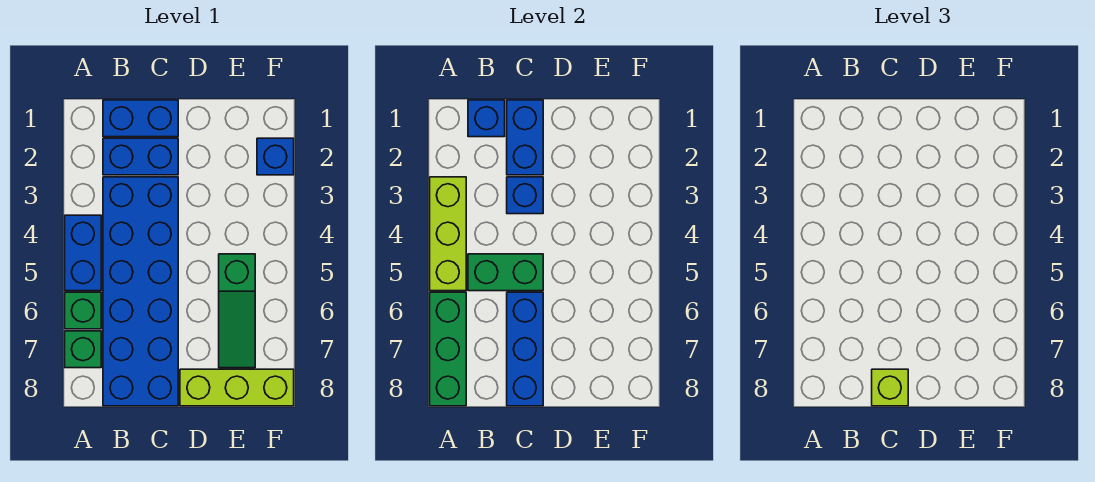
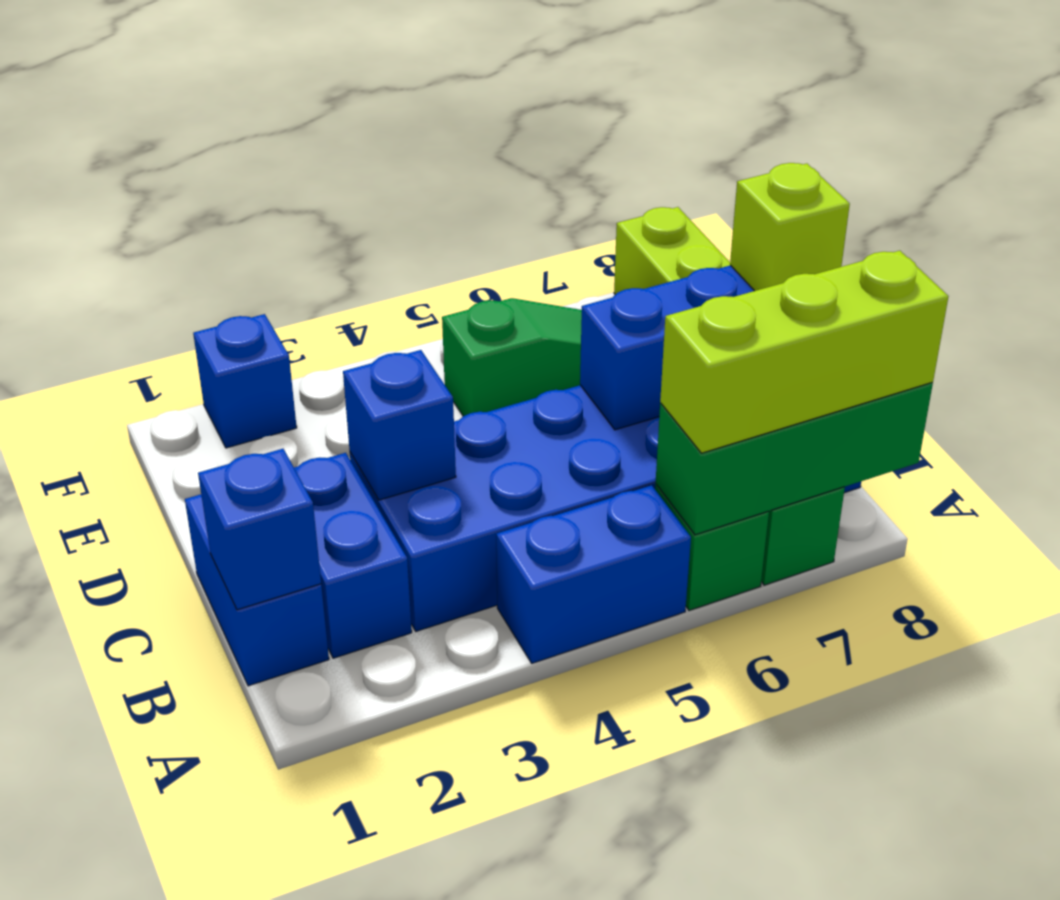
lime brick A3:A5 level 2 -> lime brick A6:A8 level 3
green brick B5:C5 level 2 -> none
blue brick C1:C2 level 2 -> none

